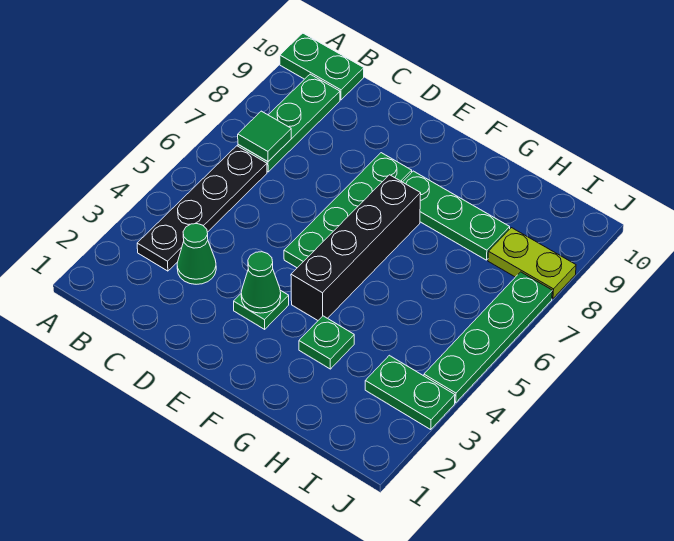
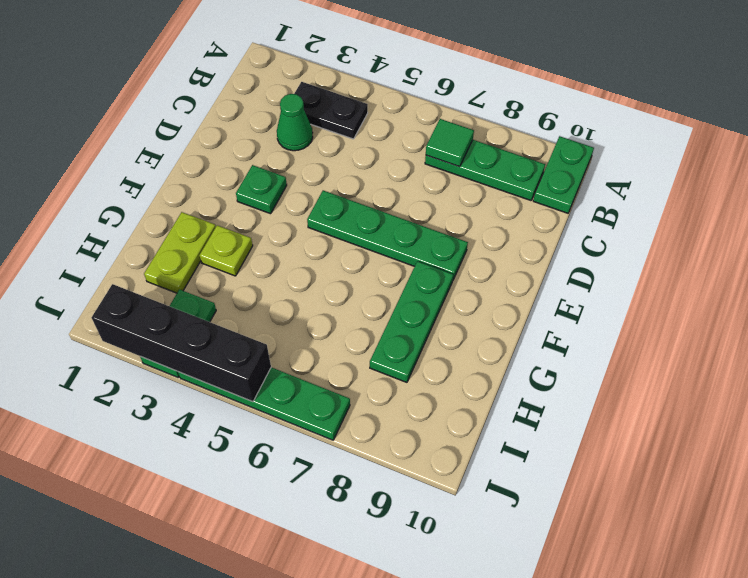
black plate B3:B6 level 1 -> black plate B3:B4 level 1
green cone E3 level 2 -> none
black brick F4:F7 level 1 -> black brick J2:J5 level 2
green plate G3 level 1 -> lime plate G3 level 1
lime plate I8:J8 level 1 -> lime plate G2:H2 level 1

